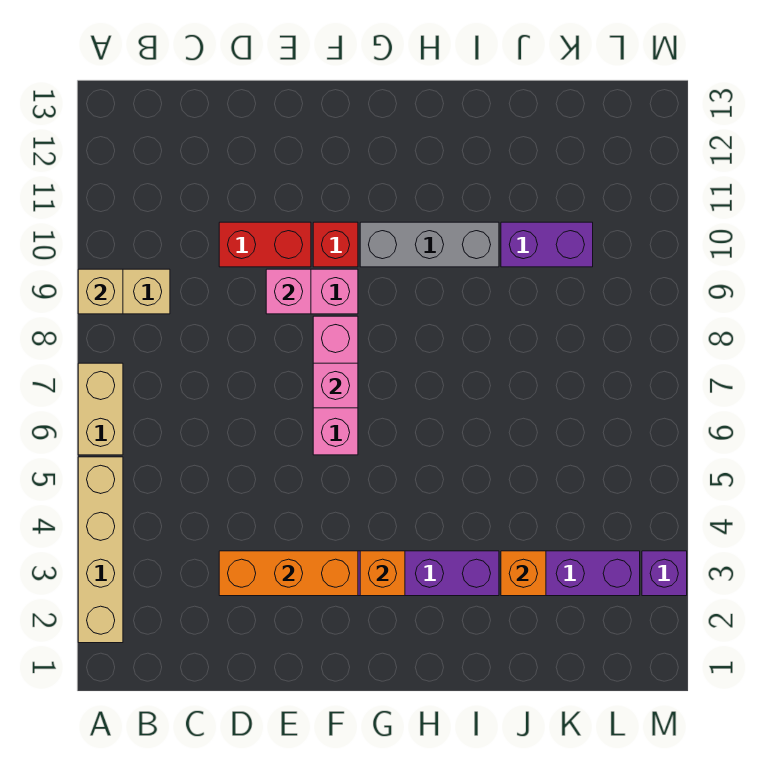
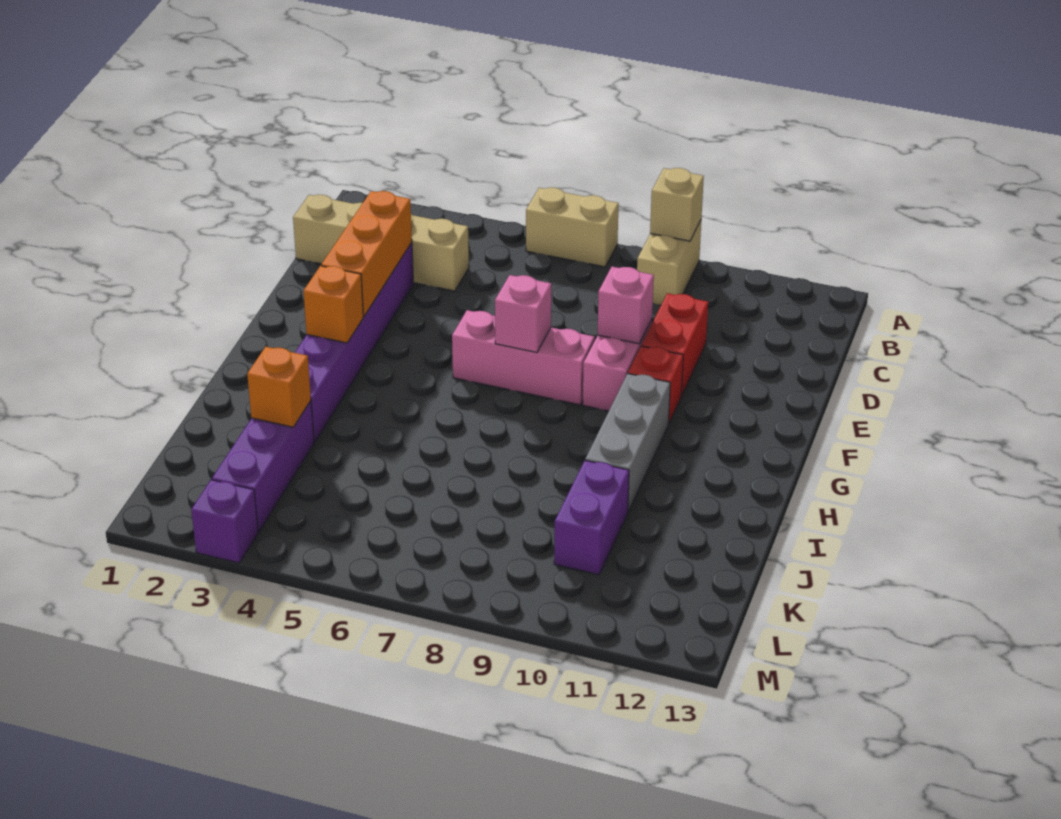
tan brick A2:A5 level 1 -> tan brick C1:C4 level 1

